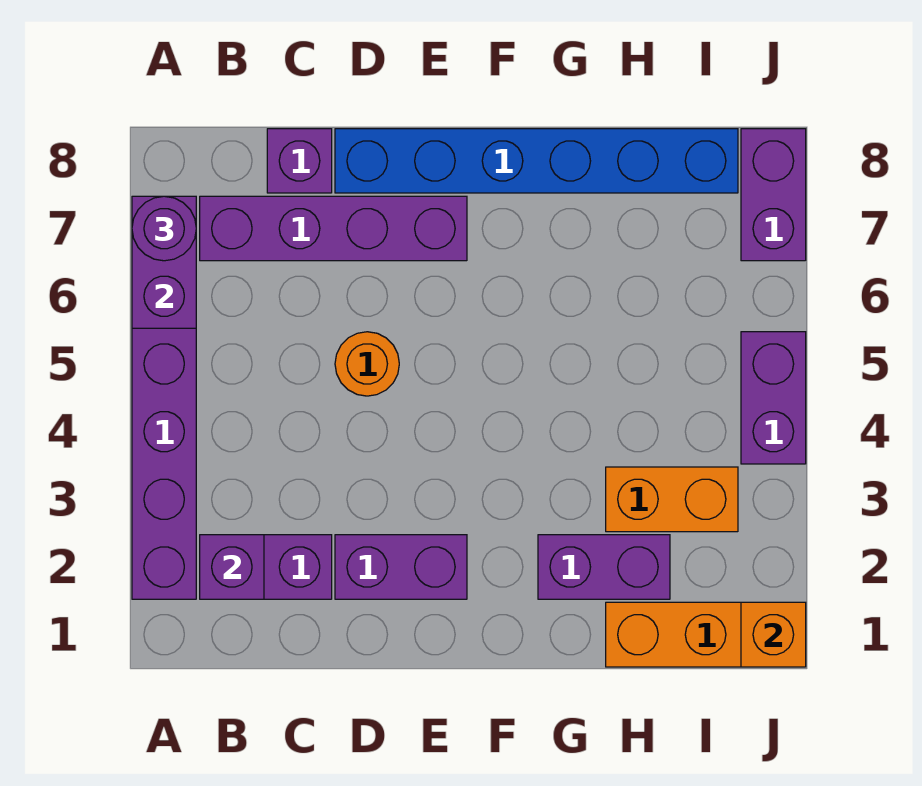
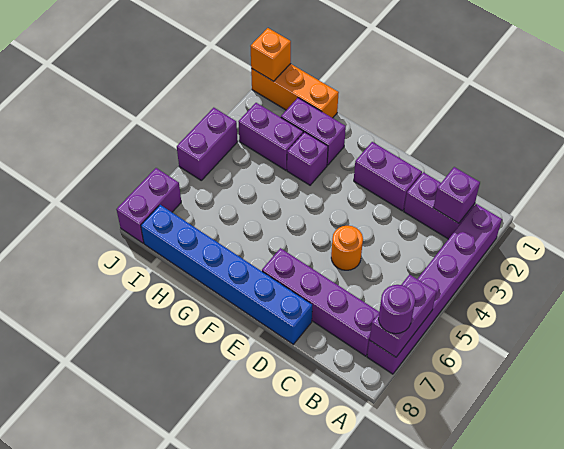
purple brick C8 level 1 -> purple brick G3 level 1
orange brick H3:I3 level 1 -> purple brick H3:I3 level 1

